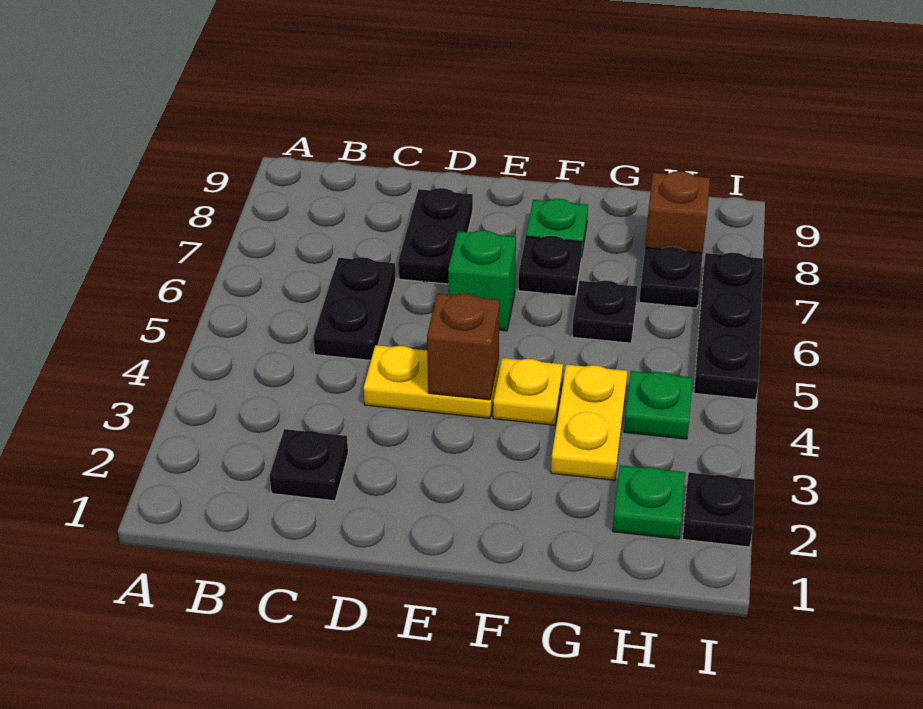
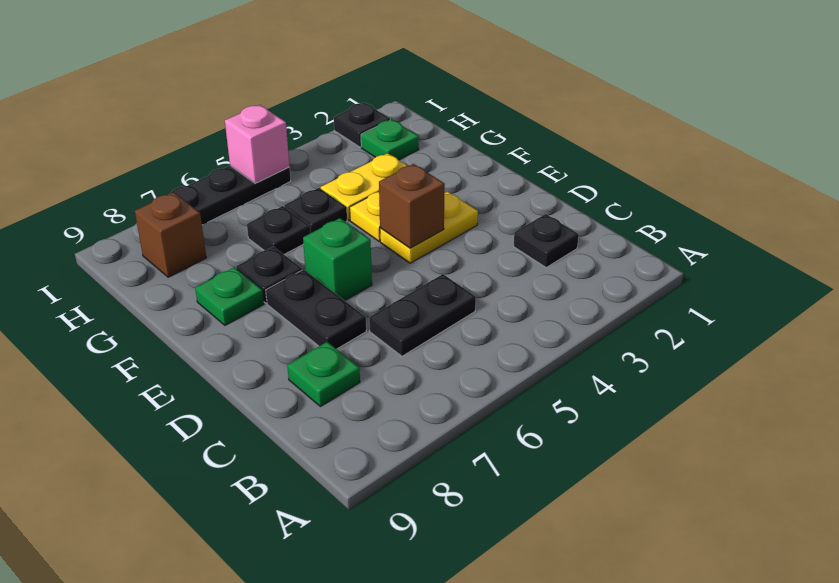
yellow plate D4:E4 level 1 -> yellow plate E3:E4 level 1
black plate D7:D8 level 1 -> black plate D7:E7 level 1
green plate H4 level 1 -> green plate C8 level 1
black plate H7 level 1 -> black plate G5 level 1
none -> pink brick I5 level 2

